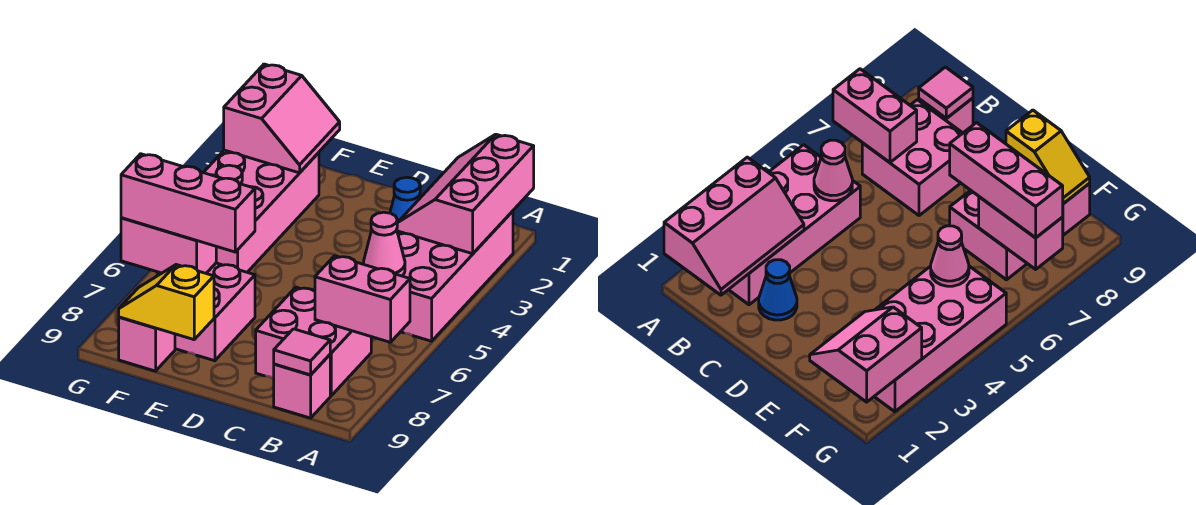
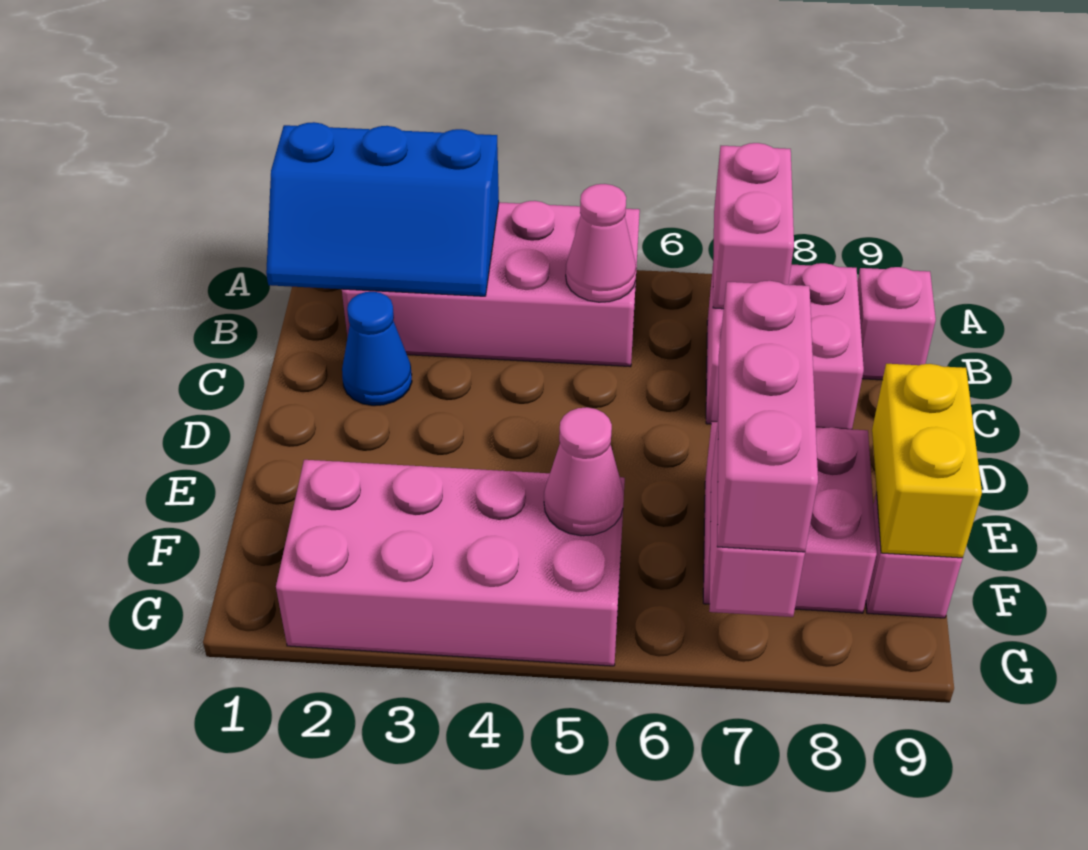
pink slope A1:B3 level 2 top A -> blue slope A1:B3 level 2 top A
pink tile B9 level 2 -> none
yellow slope E9:F9 level 2 top E -> yellow brick E9:F9 level 2
pink slope F1:G2 level 2 top G -> none

